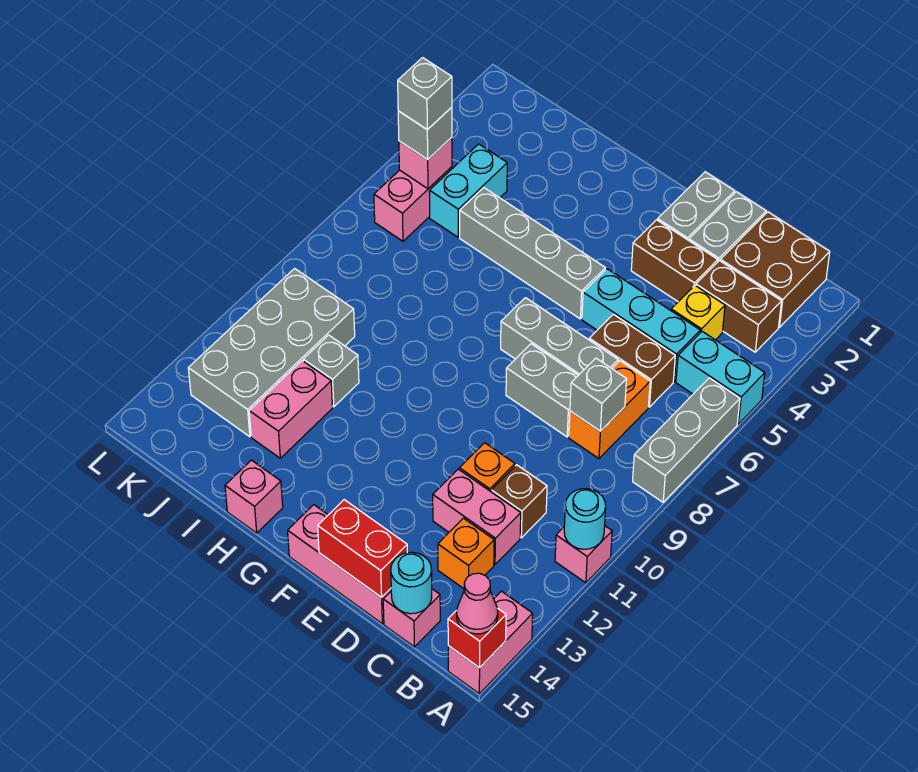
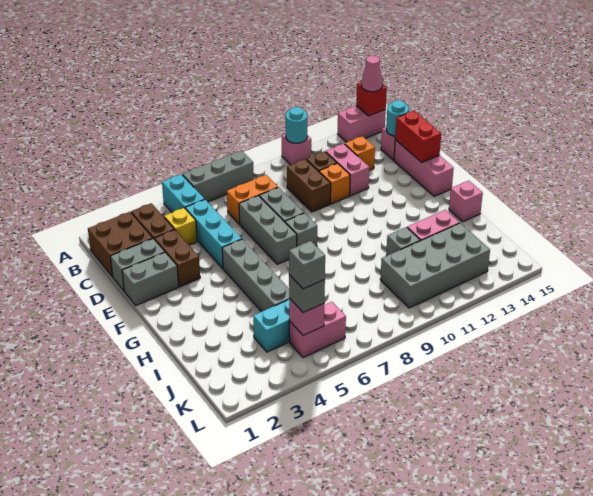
brown brick C6:D6 level 1 -> brown brick C10:D10 level 1
grey brick C8 level 2 -> grey brick F8 level 1

